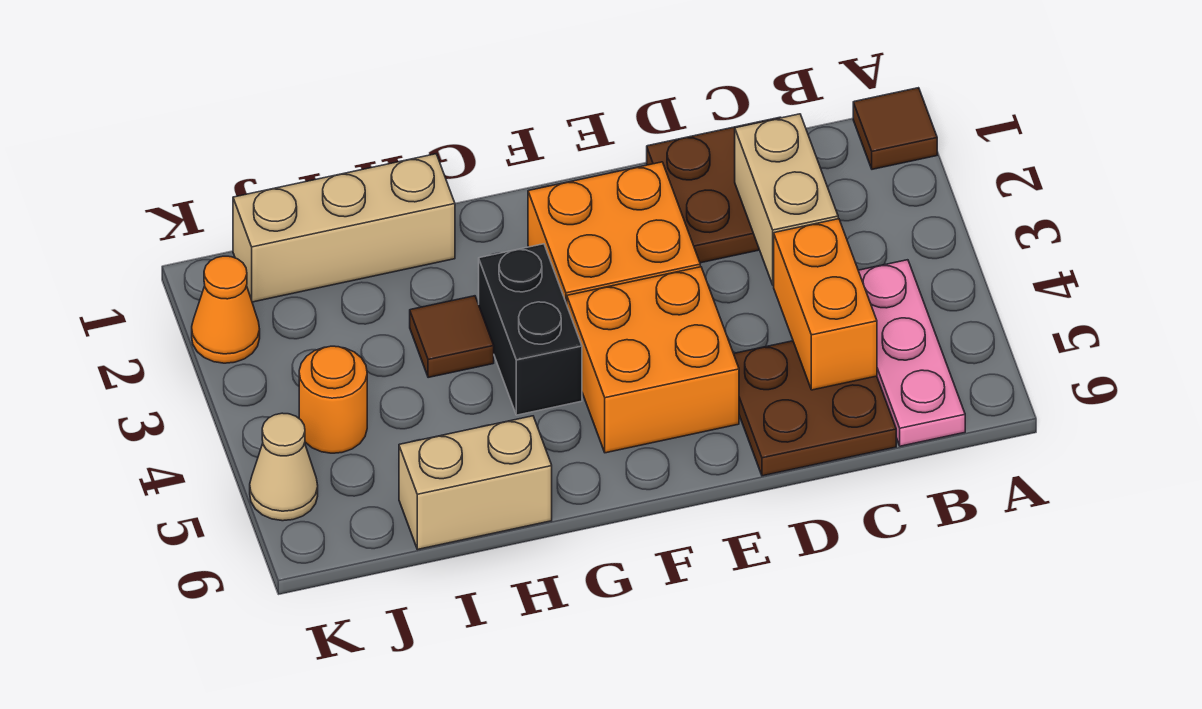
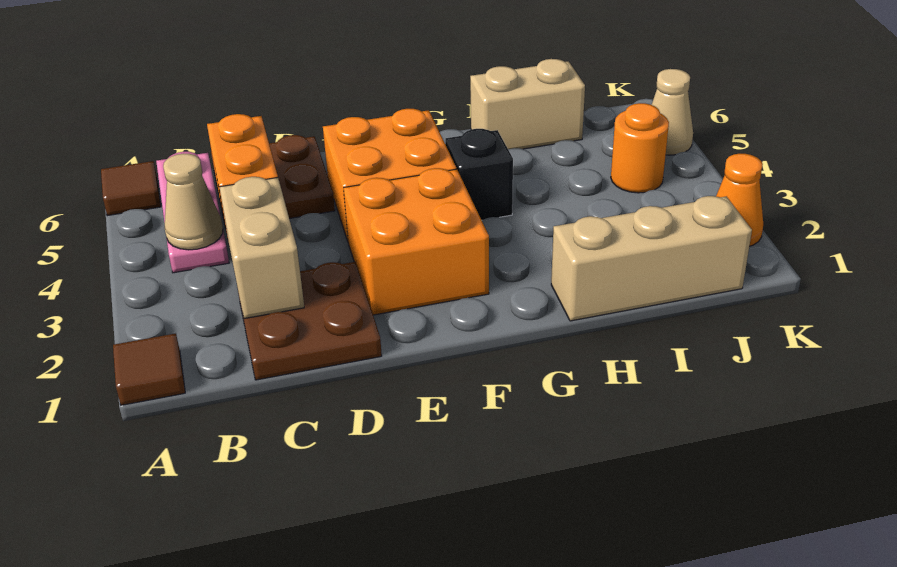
none -> tan cone B4 level 2
black brick G3:G4 level 1 -> black brick G4 level 1
brown tile H3 level 1 -> brown tile A6 level 1

